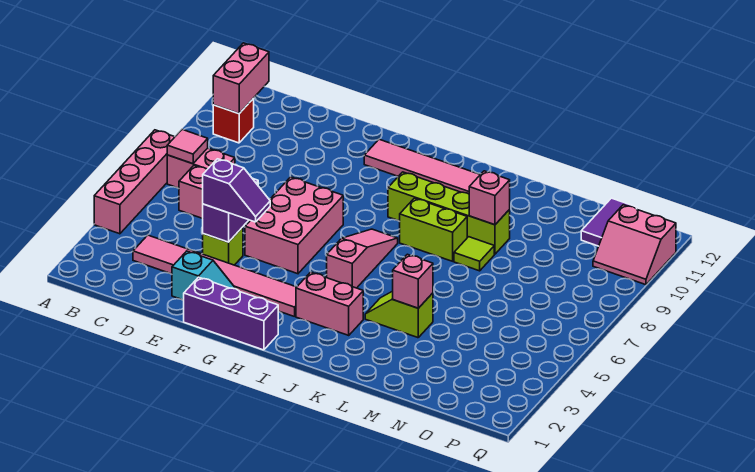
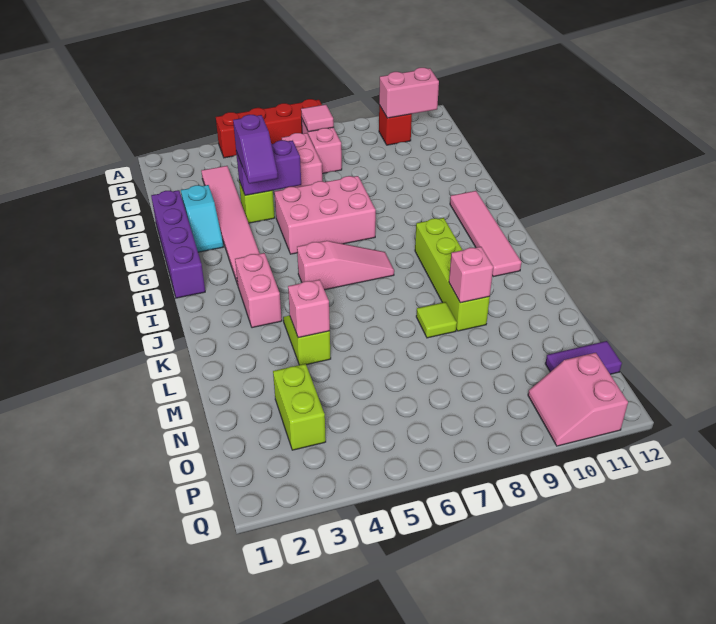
pink brick A4:A7 level 1 -> red brick A4:A7 level 1
purple brick F1:H1 level 1 -> purple brick E1:H1 level 1
lime brick J8:K8 level 1 -> lime brick N3:O3 level 1

